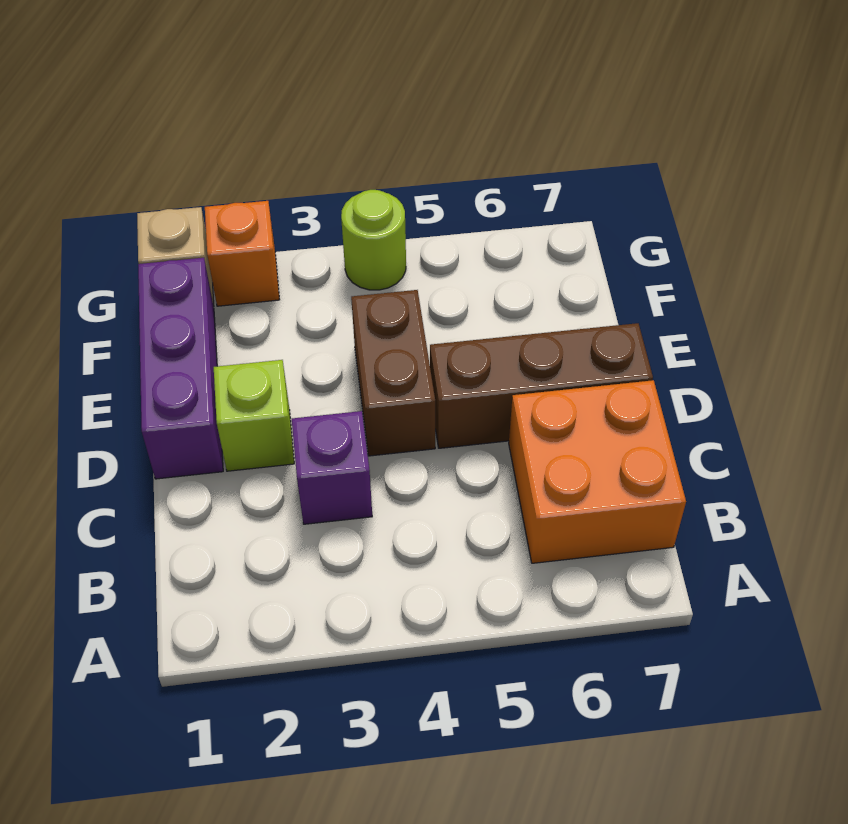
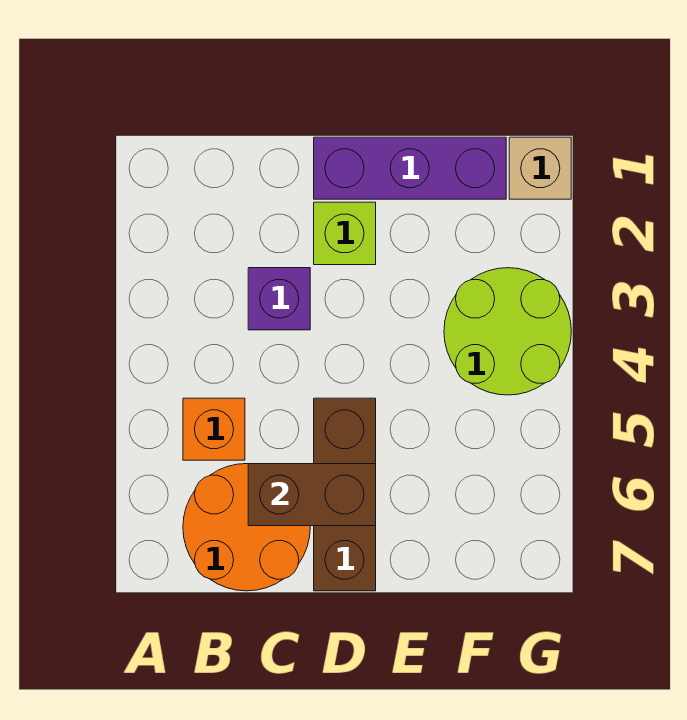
orange brick B6:C7 level 1 -> orange round brick B6:C7 level 1
brown brick D4:E4 level 1 -> brown brick C6:D6 level 2
orange brick G2 level 1 -> orange brick B5 level 1
lime round brick G4 level 1 -> lime round brick F3:G4 level 1

